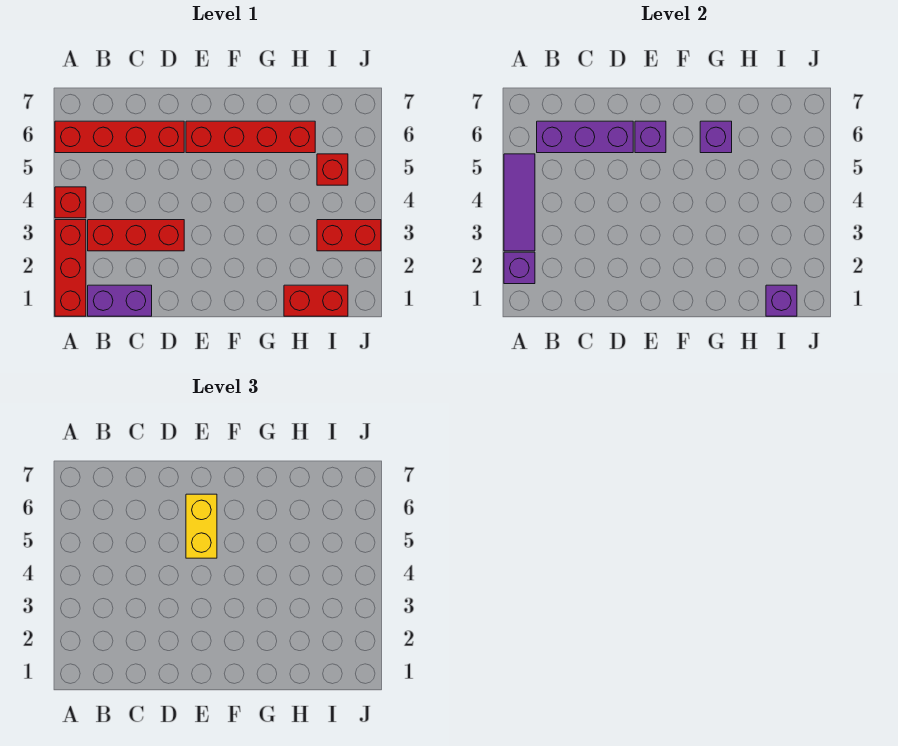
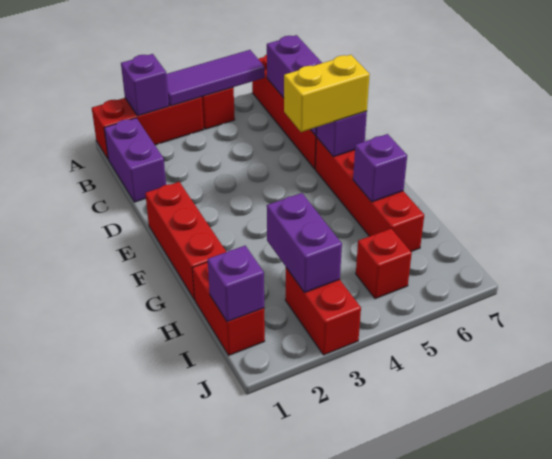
red brick B3:D3 level 1 -> red brick E1:G1 level 1
none -> purple brick H3:I3 level 2

